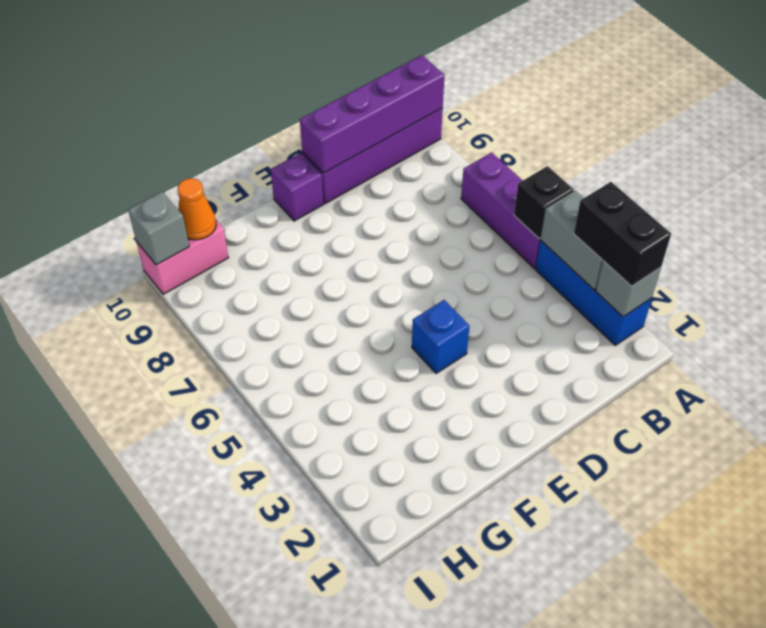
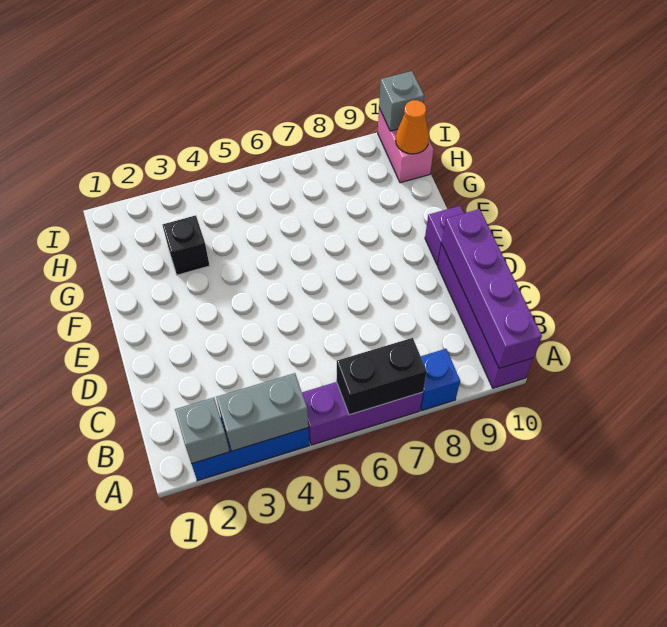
black brick A2:A3 level 3 -> black brick A6:A7 level 2
black brick A5 level 2 -> black brick G3 level 1
blue brick E4 level 1 -> blue brick A8 level 1

